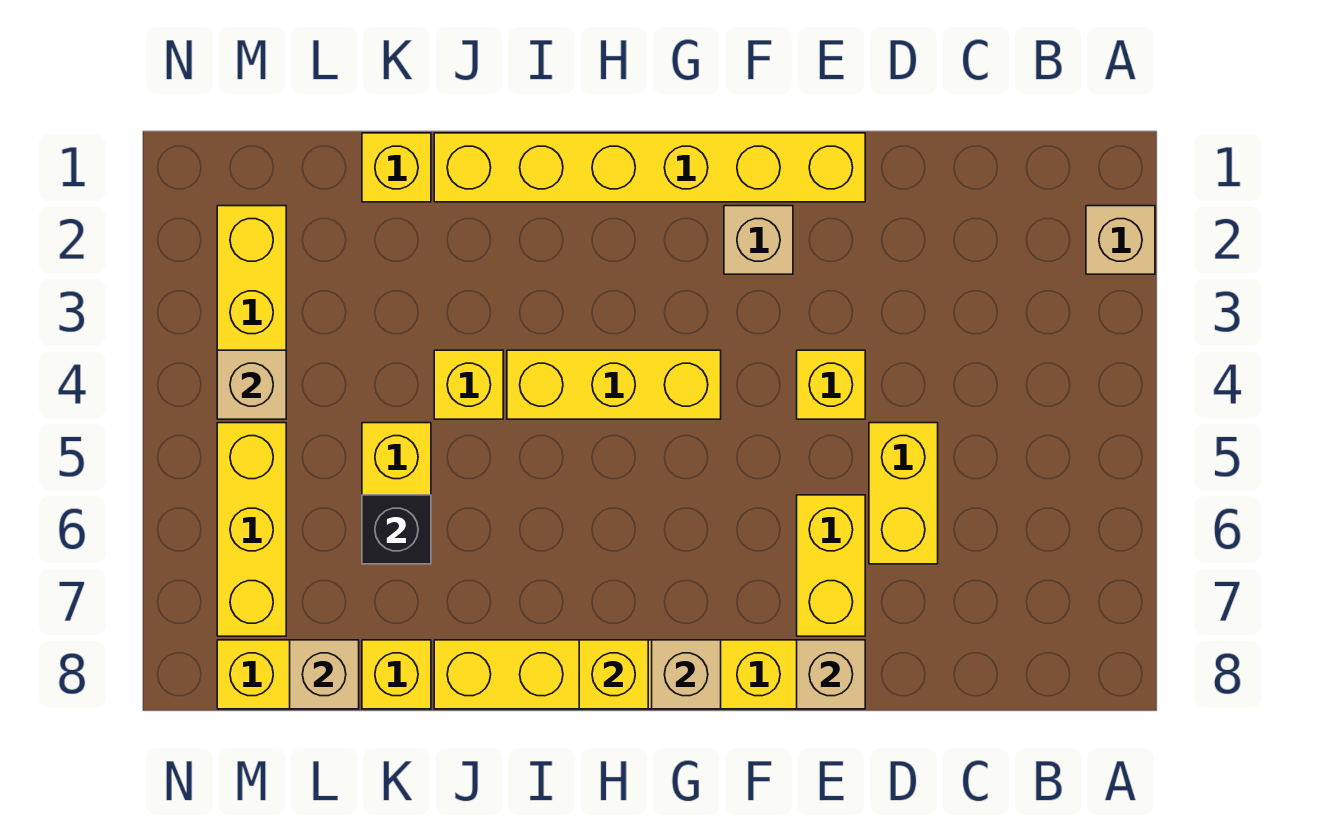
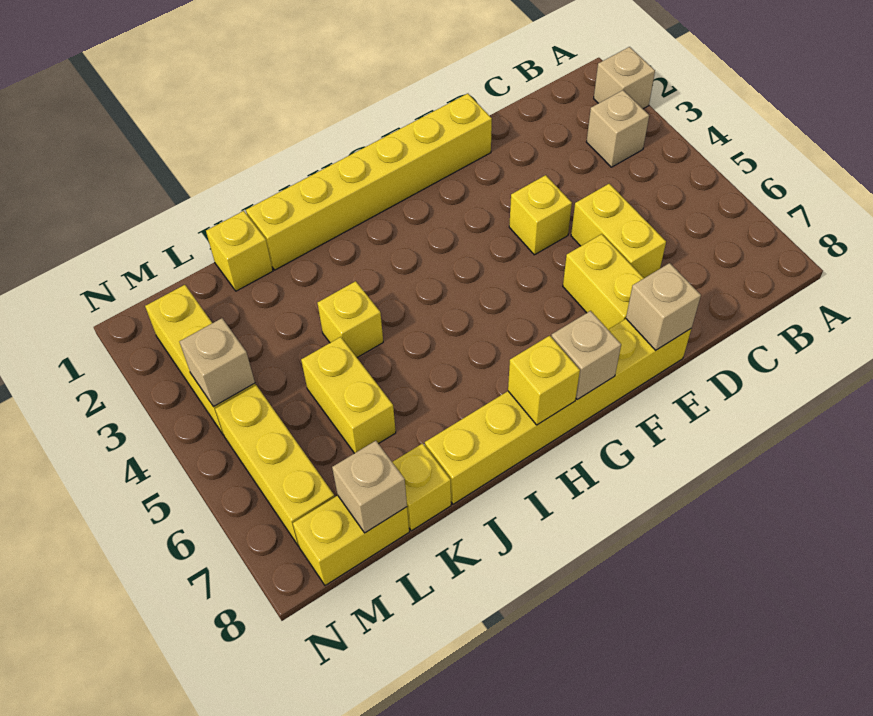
tan brick F2 level 1 -> tan brick B3 level 1
yellow brick G4:I4 level 1 -> none
black brick K6 level 2 -> none

